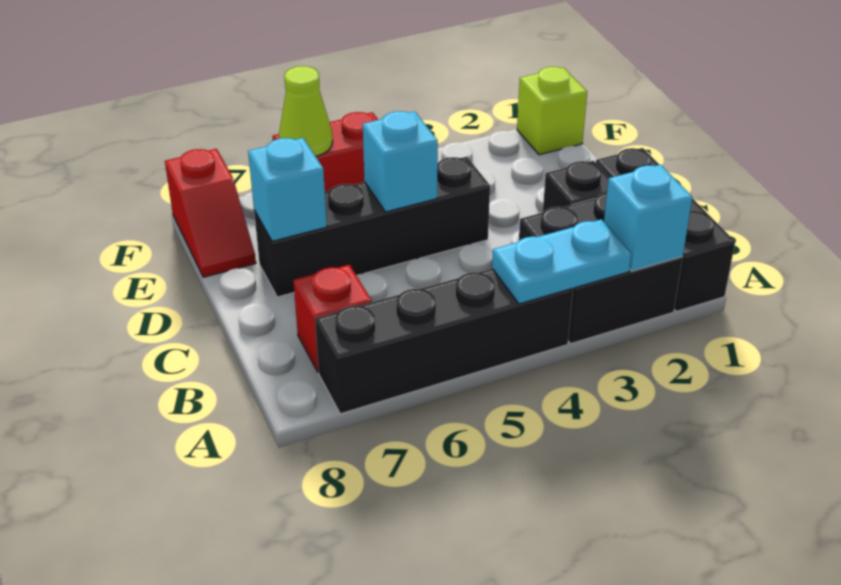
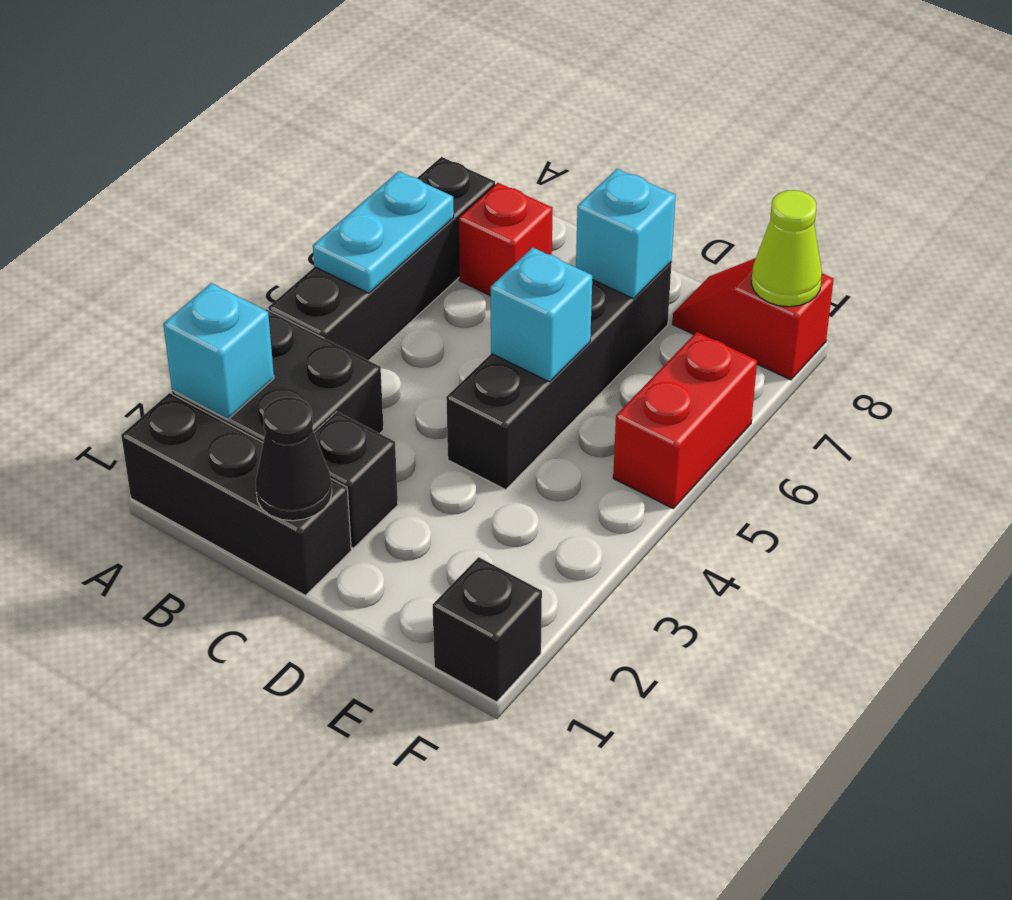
cyan plate A3:A4 level 2 -> cyan plate A5:A6 level 2
none -> black cone C1 level 2
lime brick F1 level 1 -> black brick F1 level 1
lime cone F6 level 2 -> lime cone F8 level 2

